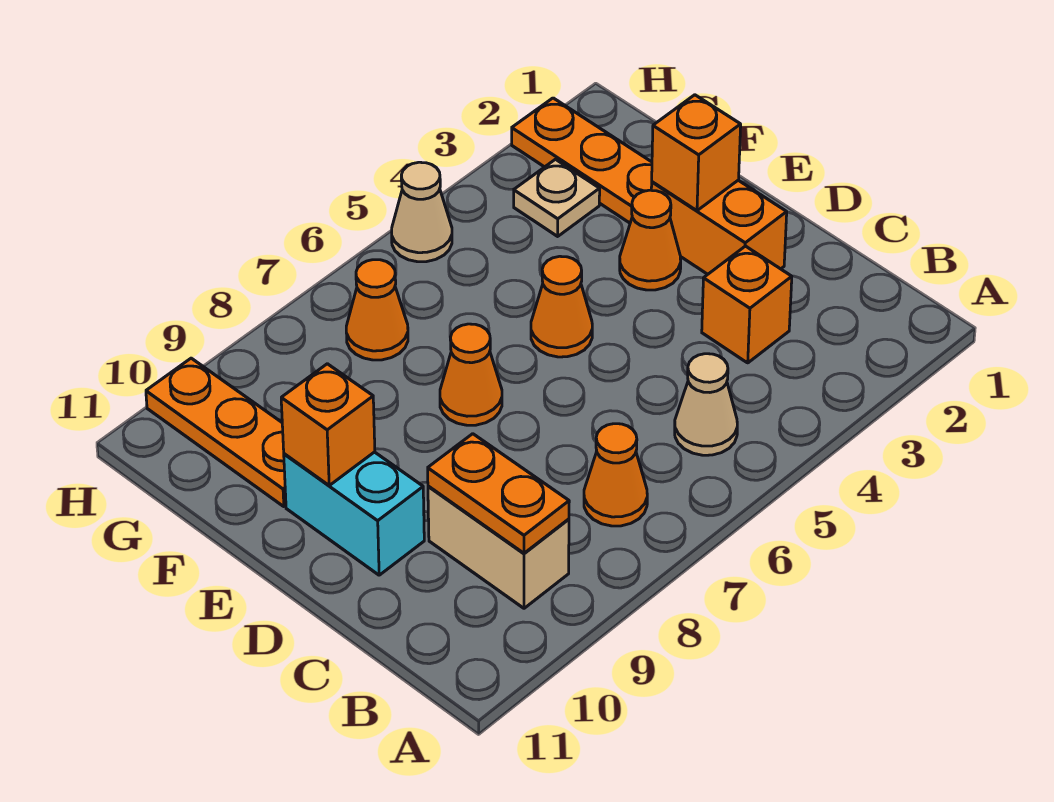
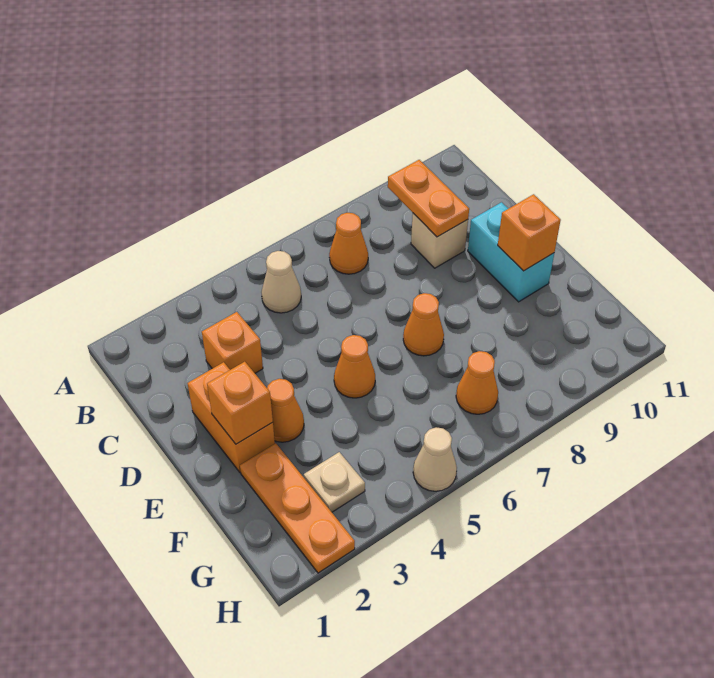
tan brick B9:C9 level 1 -> tan brick C9 level 1
orange plate F10:H10 level 1 -> none

